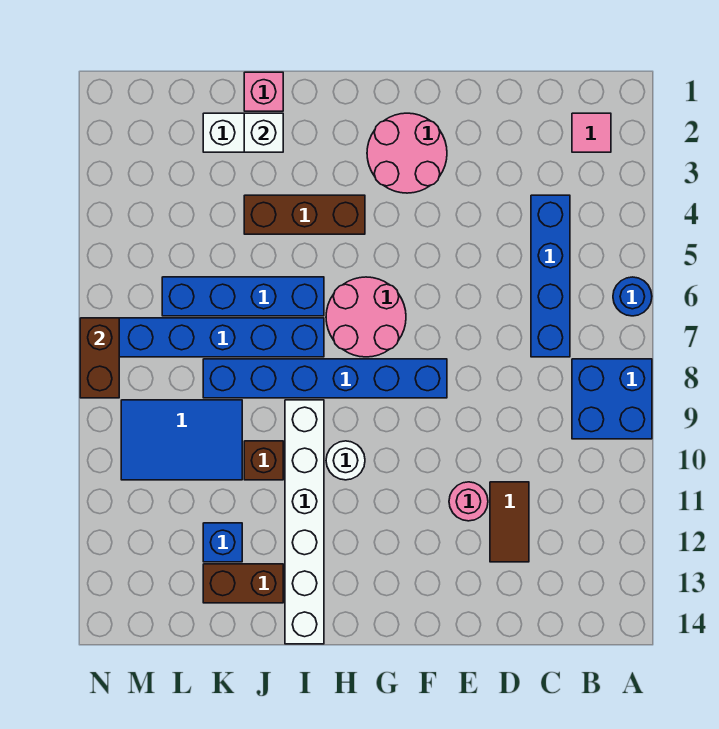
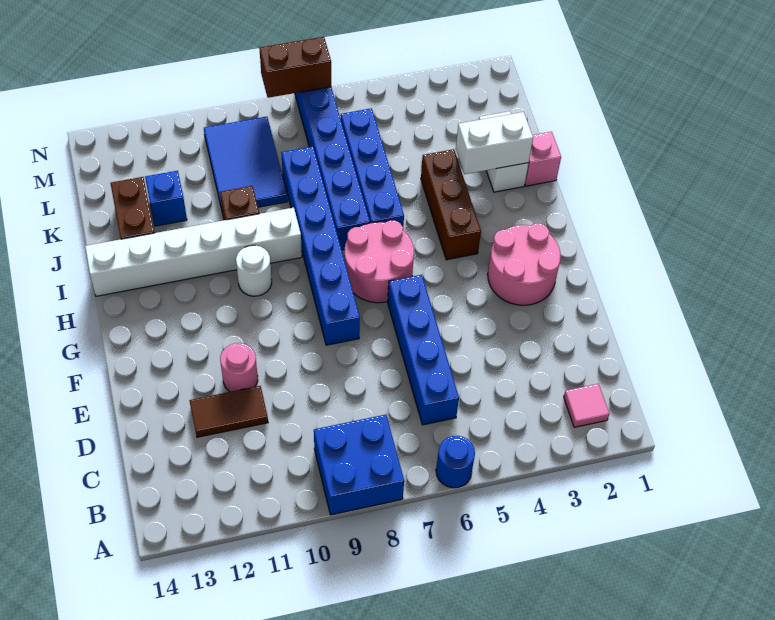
blue brick C4:C7 level 1 -> blue brick C6:F6 level 1
white brick J2 level 2 -> white brick J2:J3 level 2

